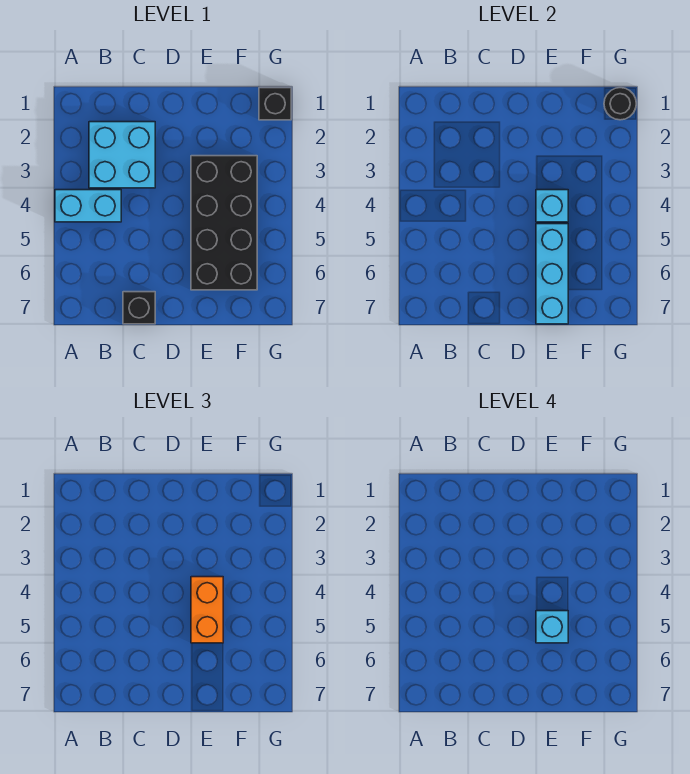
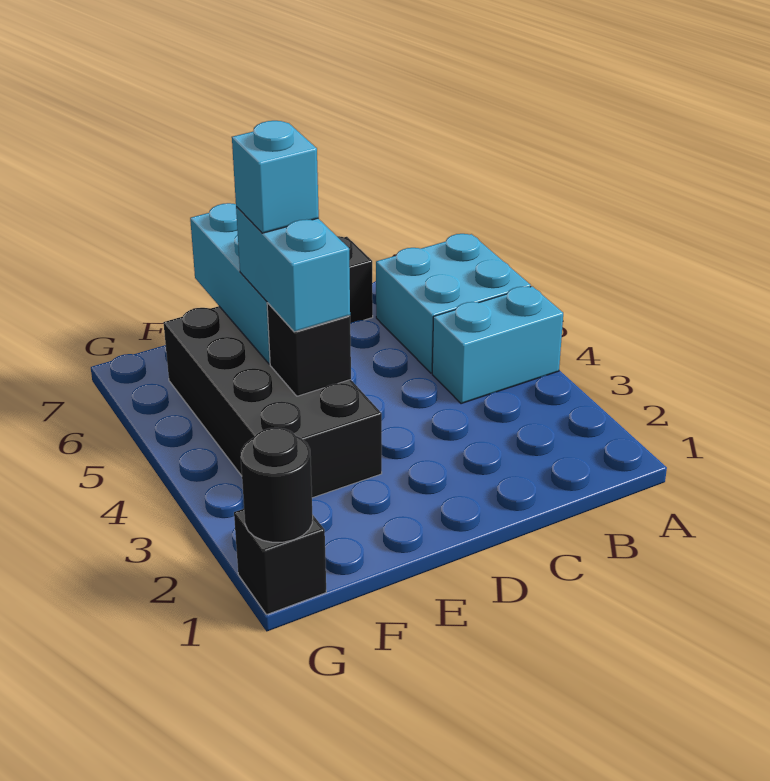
cyan brick B2:C3 level 1 -> cyan brick A5:B6 level 1
cyan brick E4 level 2 -> black brick E4 level 2
orange brick E4:E5 level 3 -> cyan brick E4:E5 level 3

